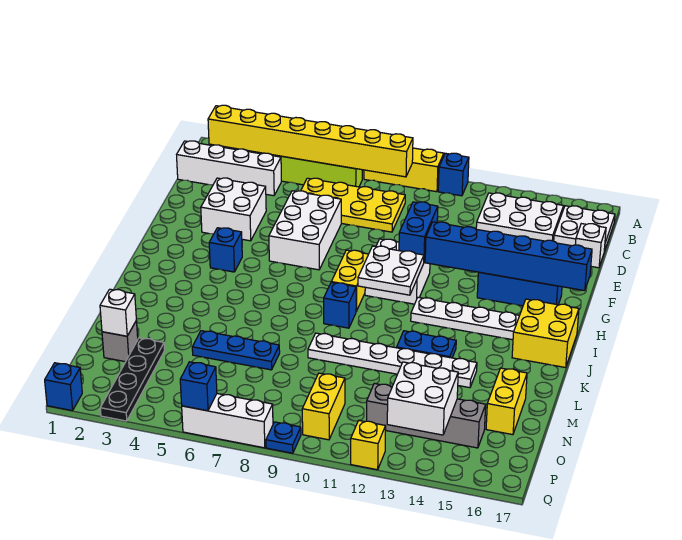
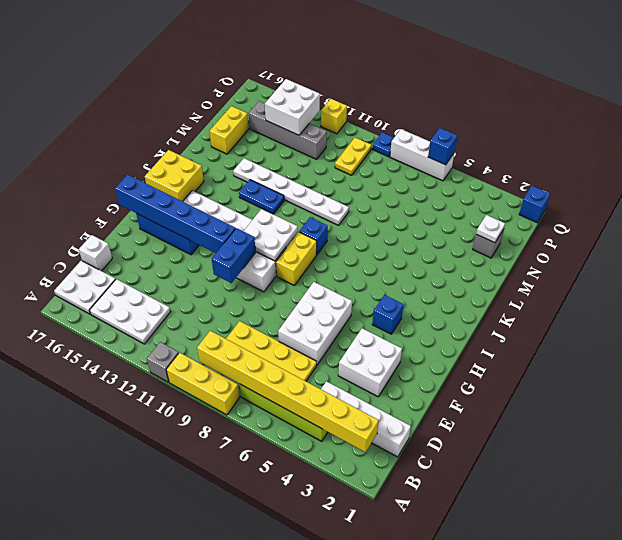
blue brick A11 level 1 -> grey brick A11 level 1
blue plate M5:M7 level 1 -> none
white brick N2 level 2 -> white plate N2 level 2
black plate N3:Q3 level 1 -> none
yellow brick O10:P10 level 1 -> yellow plate O10:P10 level 1

